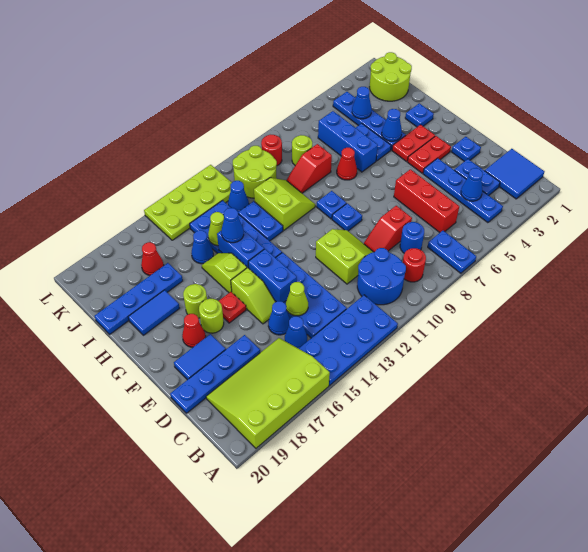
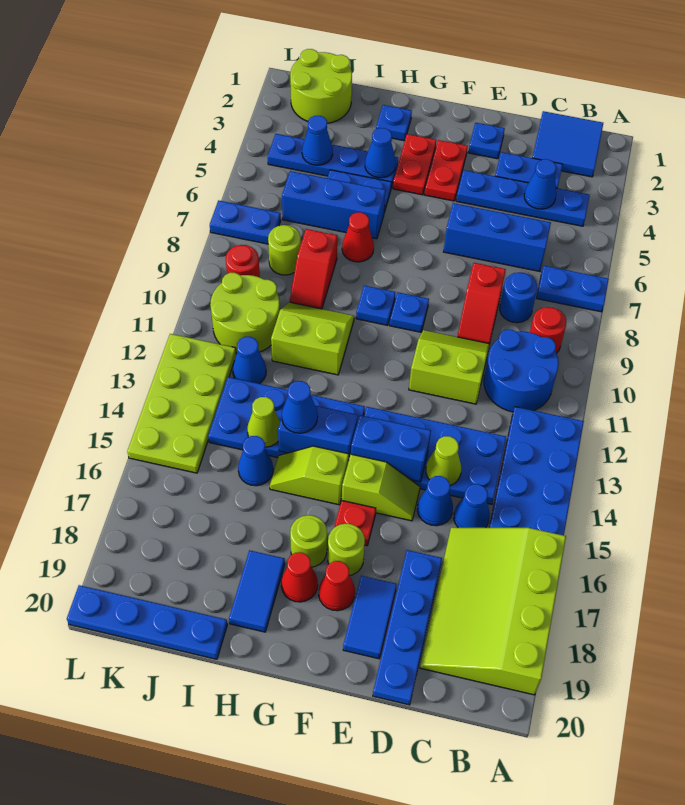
red brick C6:E6 level 1 -> blue brick C6:E6 level 1
blue plate H12:I12 level 1 -> blue plate K7:L7 level 1
blue plate I17:I20 level 1 -> blue plate I20:L20 level 1
red cone J17 level 1 -> red cone G18 level 1

